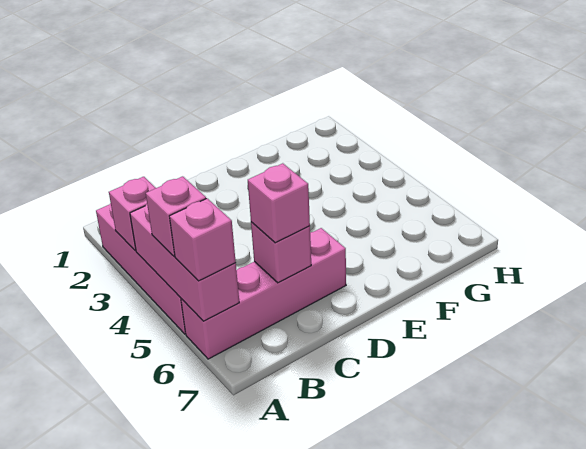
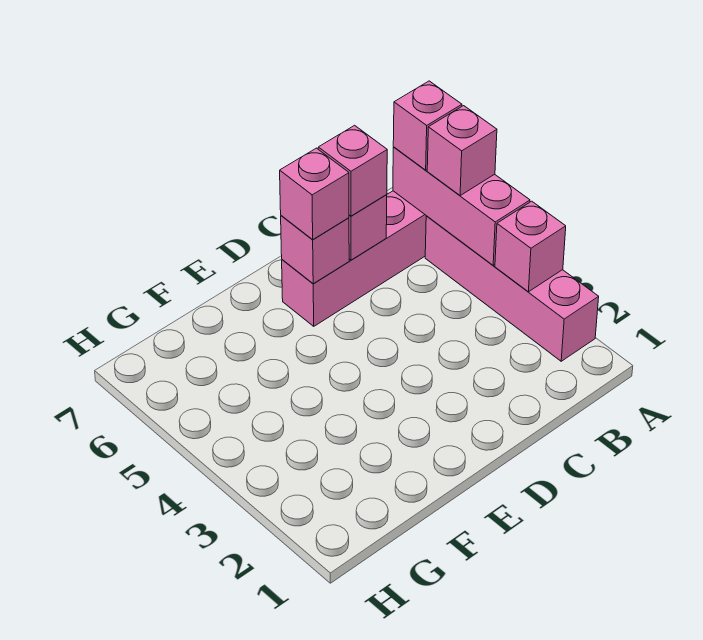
none -> pink brick D6 level 2
none -> pink brick D6 level 3

